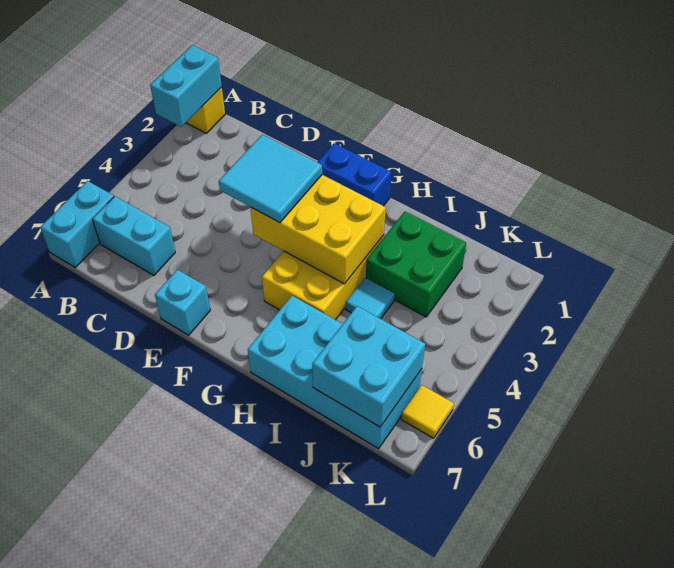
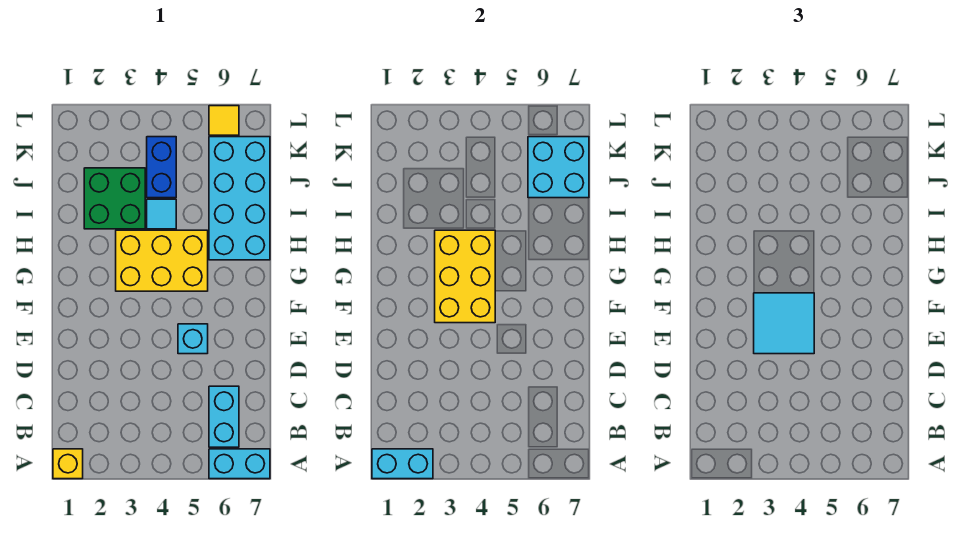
cyan brick E7 level 1 -> cyan brick E5 level 1
blue brick F1:G1 level 1 -> blue brick J4:K4 level 1

